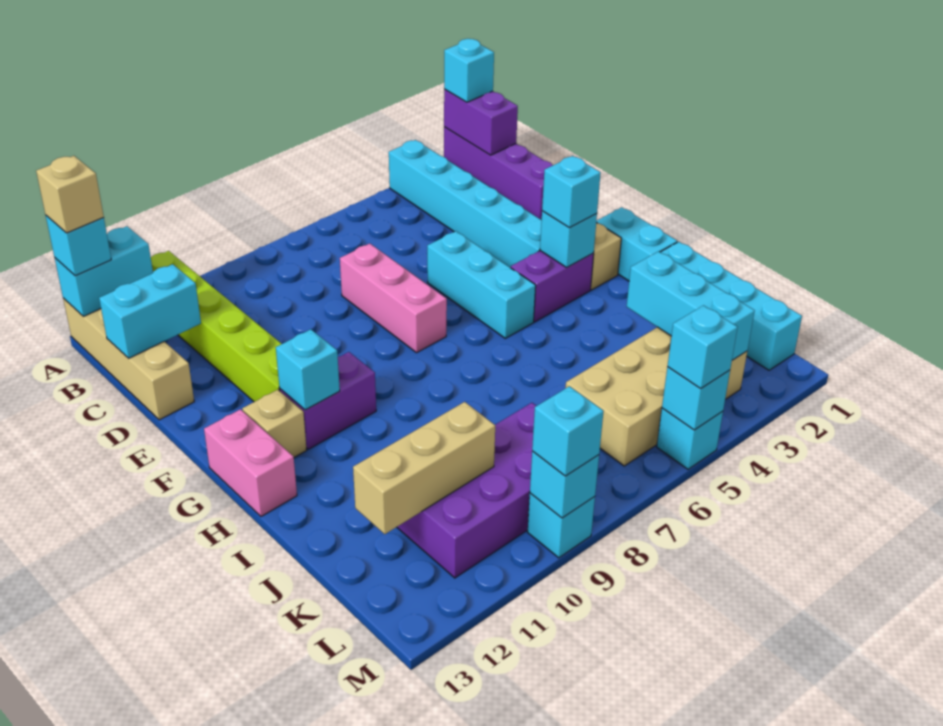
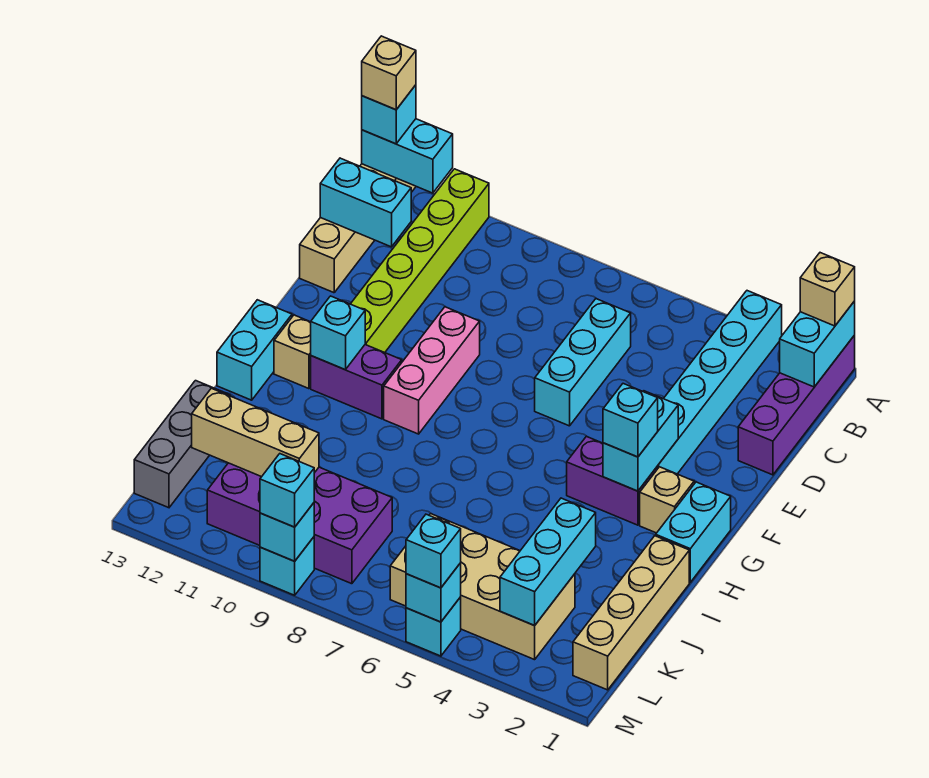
purple brick A1:B1 level 2 -> cyan brick A1:B1 level 2
cyan brick A1 level 3 -> tan brick A1 level 3
pink brick D7:F7 level 1 -> pink brick E9:G9 level 1
cyan brick E5:G5 level 1 -> cyan brick C6:E6 level 1
cyan brick G3 level 2 -> cyan brick F3:G3 level 2
pink brick G13:H13 level 1 -> cyan brick G13:H13 level 1
cyan brick I1:L1 level 1 -> tan brick I1:L1 level 1
none -> grey brick J13:L13 level 1

